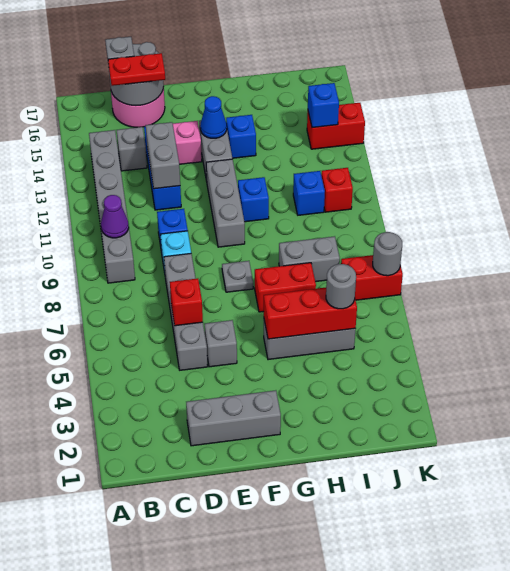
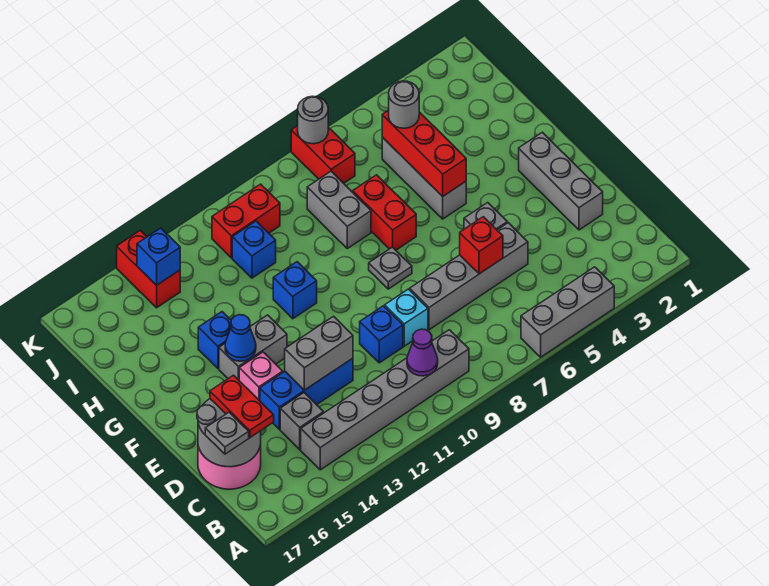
grey brick F10:F12 level 1 -> grey brick A4:A6 level 1
red brick J11 level 1 -> red brick J10:J11 level 1

